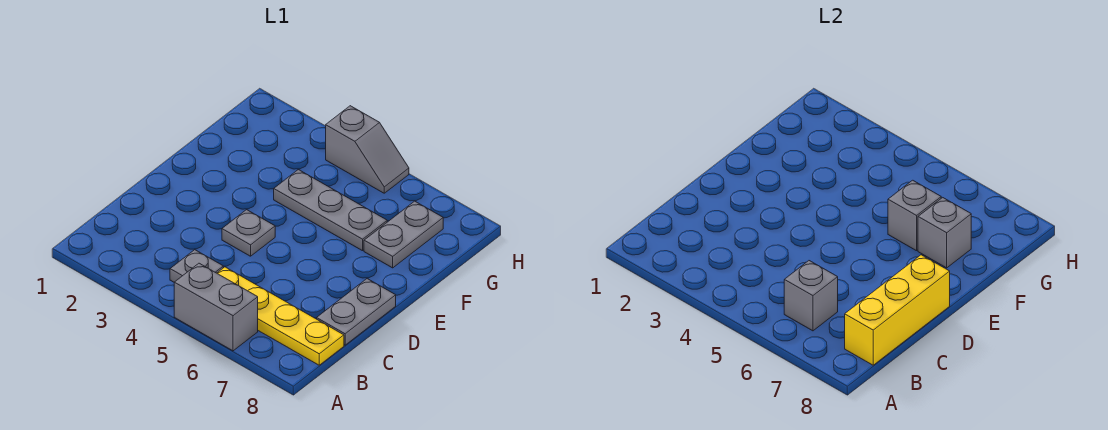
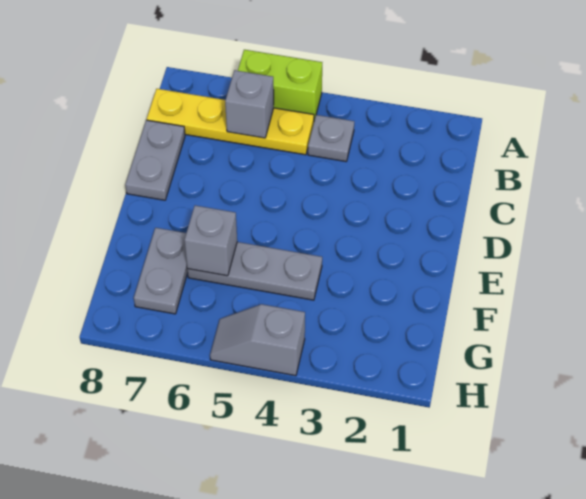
grey brick A5:A6 level 1 -> lime brick A5:A6 level 1
yellow brick B8:D8 level 2 -> none
grey plate D4 level 1 -> none
grey brick F7 level 2 -> none

